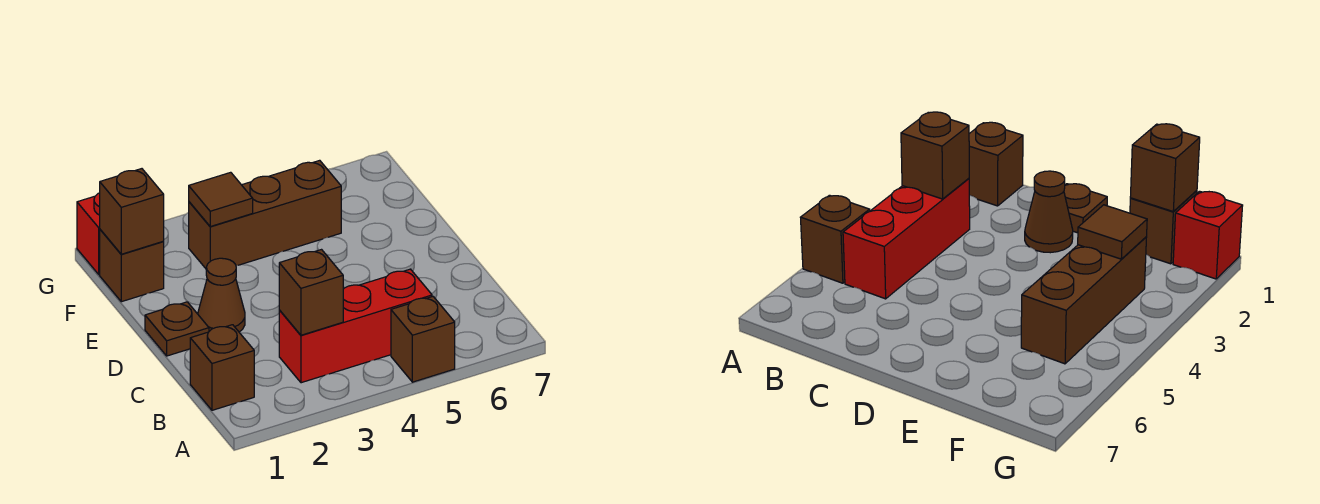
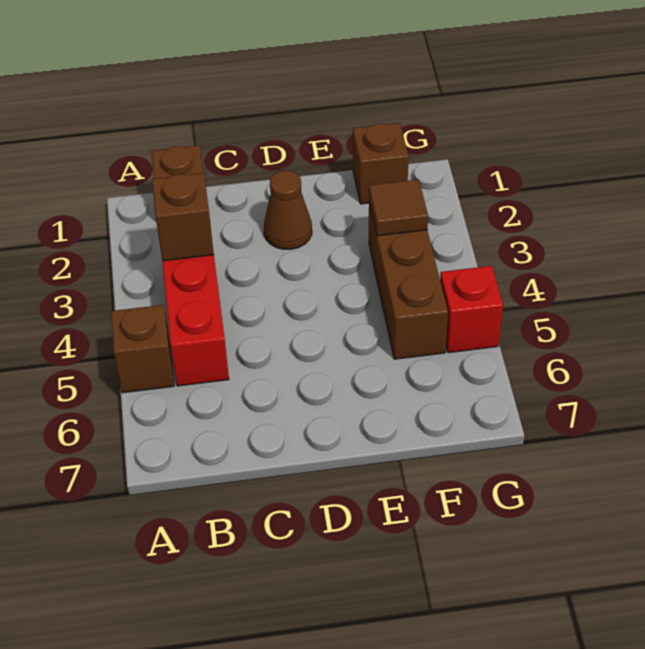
brown plate D1 level 1 -> none
brown brick F1 level 2 -> none
red brick G1 level 1 -> red brick G5 level 1

